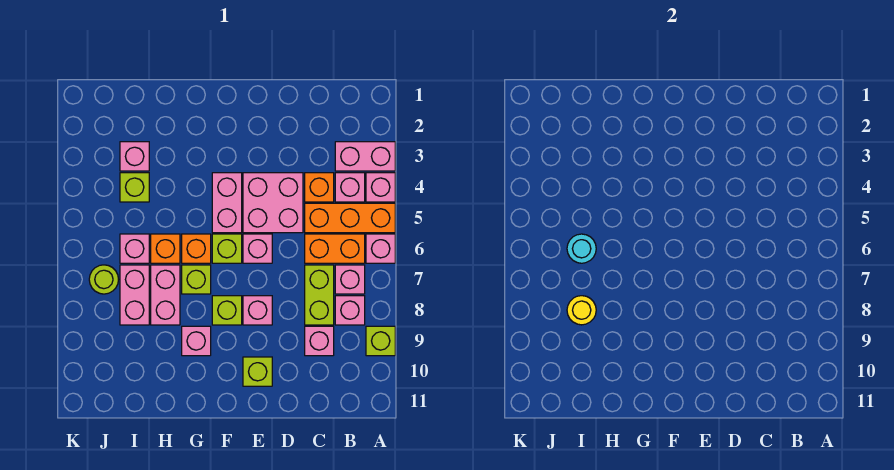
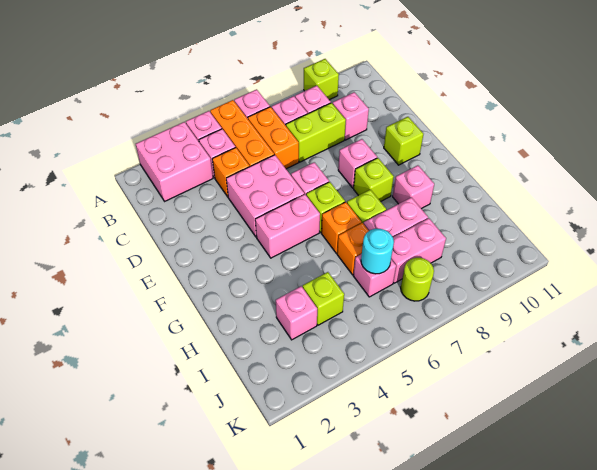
pink brick A3:B3 level 1 -> pink brick A2:B3 level 1
yellow round brick I8 level 2 -> none

